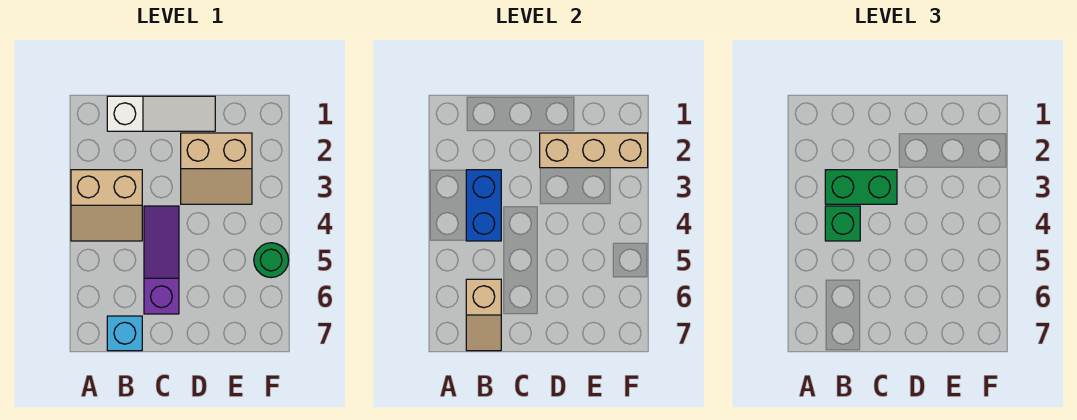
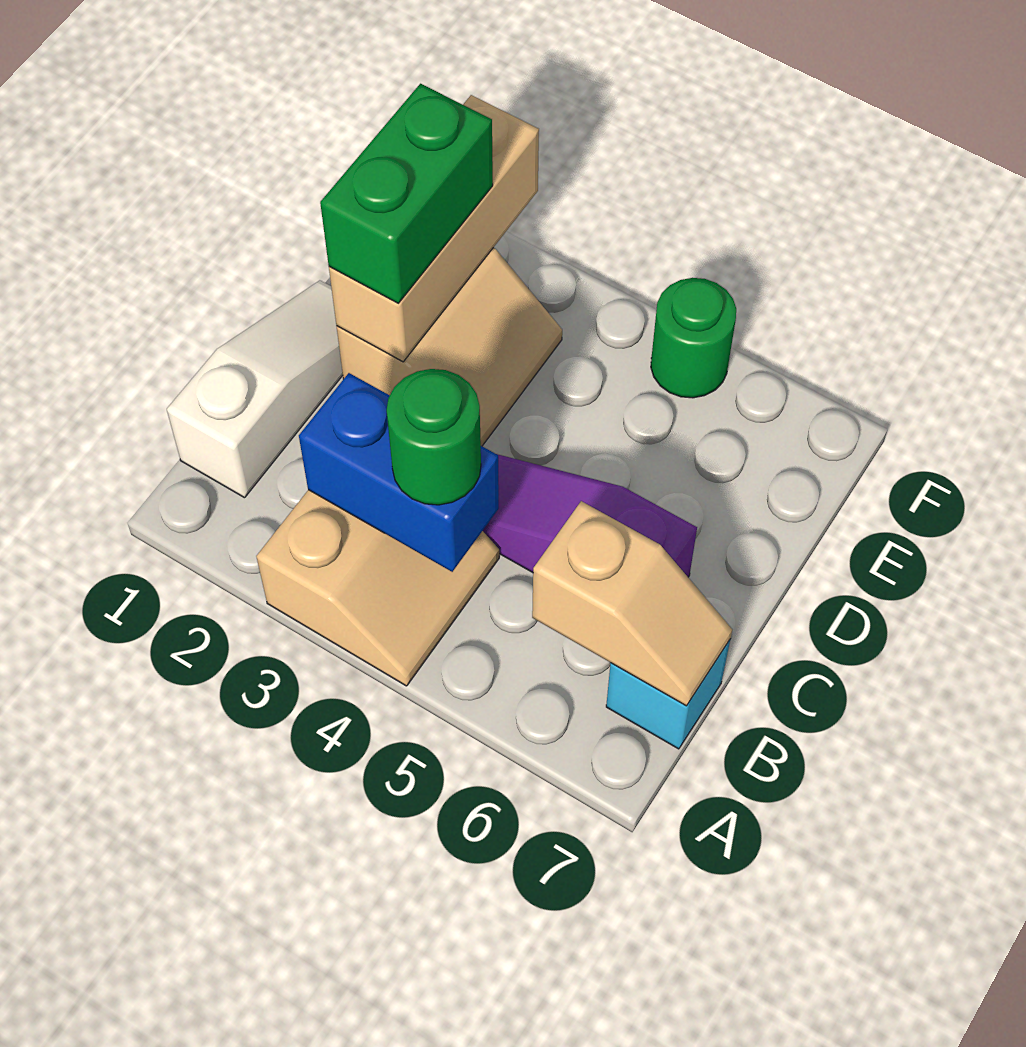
green brick B3:C3 level 3 -> green brick D2:E2 level 3
green brick B4 level 3 -> green round brick B4 level 3

